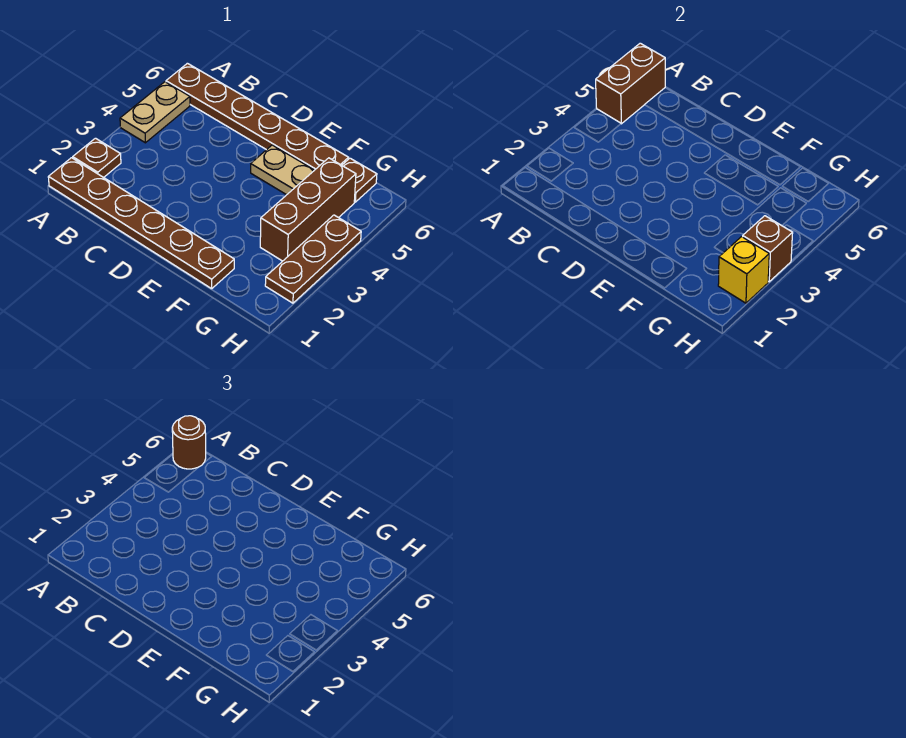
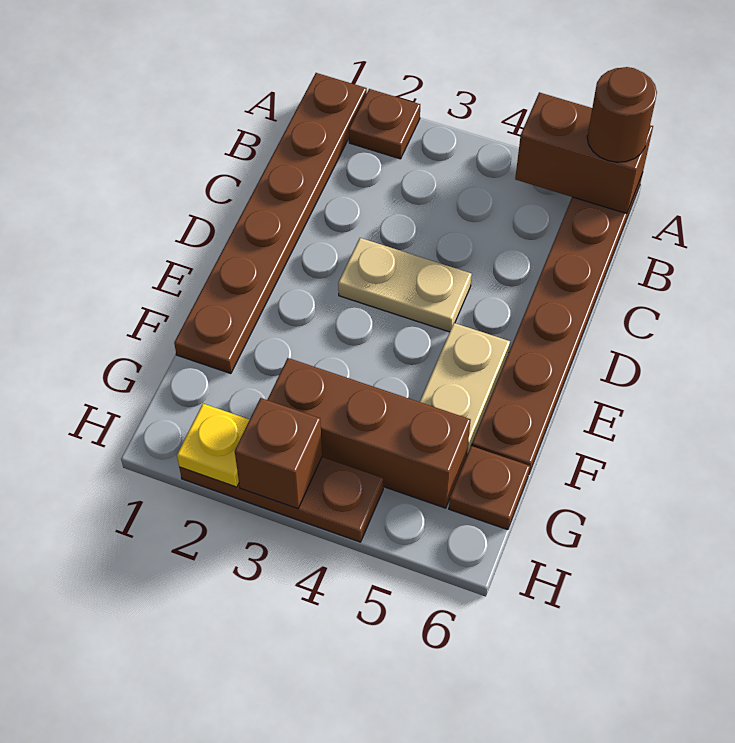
tan plate A4:A5 level 1 -> tan plate D3:D4 level 1
yellow brick H2 level 2 -> yellow plate H2 level 2

